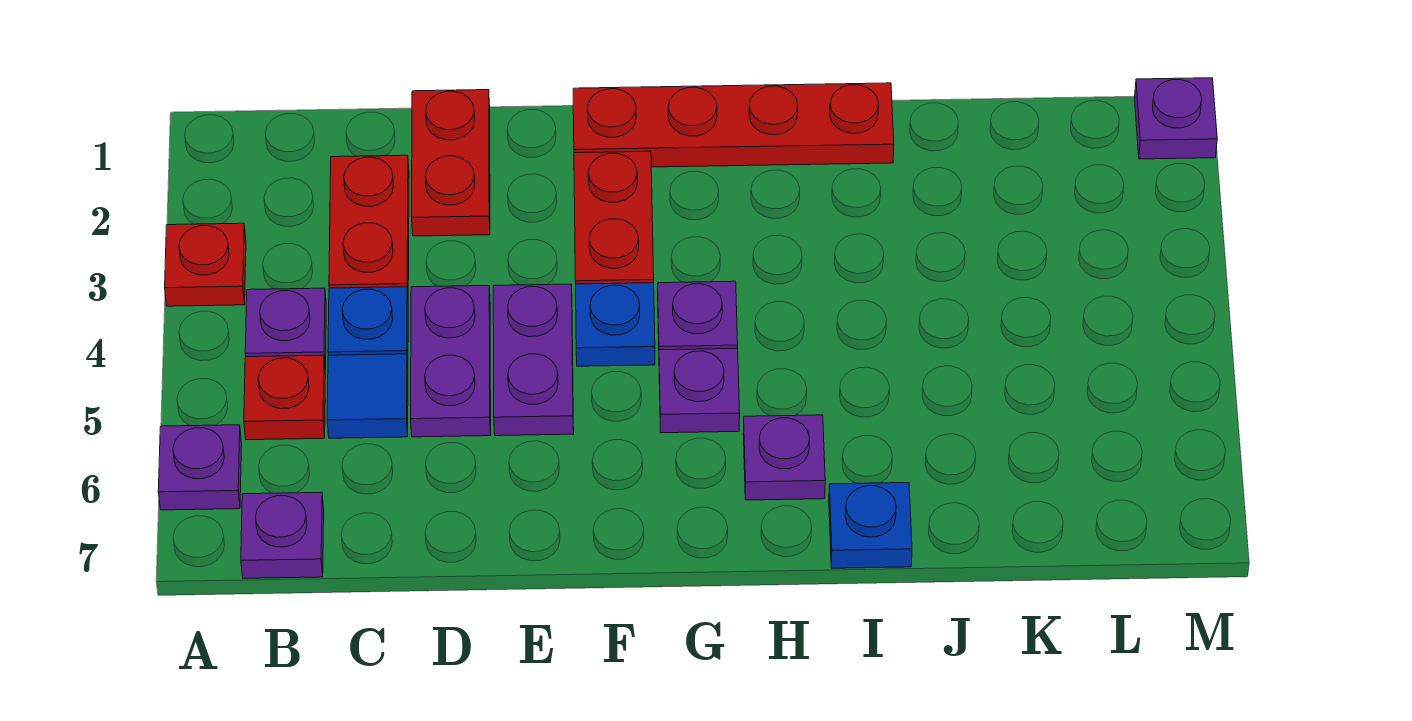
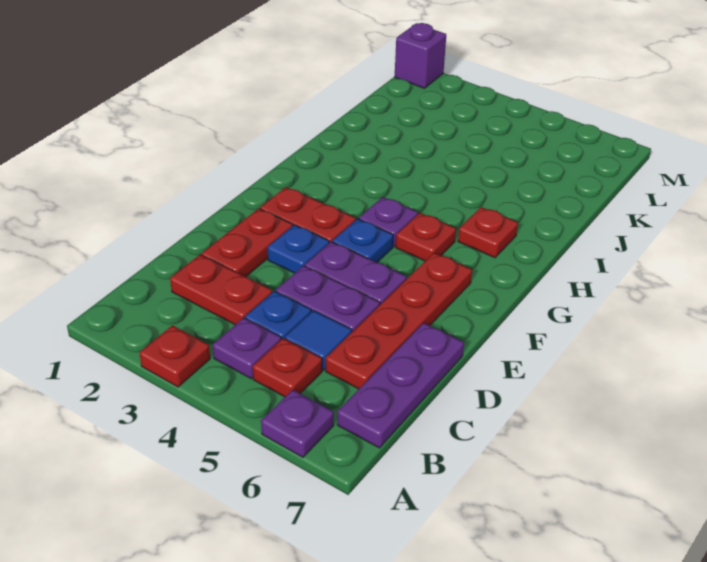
purple plate B7 level 1 -> purple plate B7:D7 level 1
red plate D1:D2 level 1 -> red plate D2:E2 level 1
red plate F1:I1 level 1 -> red plate C6:F6 level 1
purple plate G5 level 1 -> red plate G5 level 1
purple plate H6 level 1 -> red plate H6 level 1
blue plate I7 level 1 -> blue plate E3 level 1
purple plate M1 level 1 -> purple brick M1 level 1

